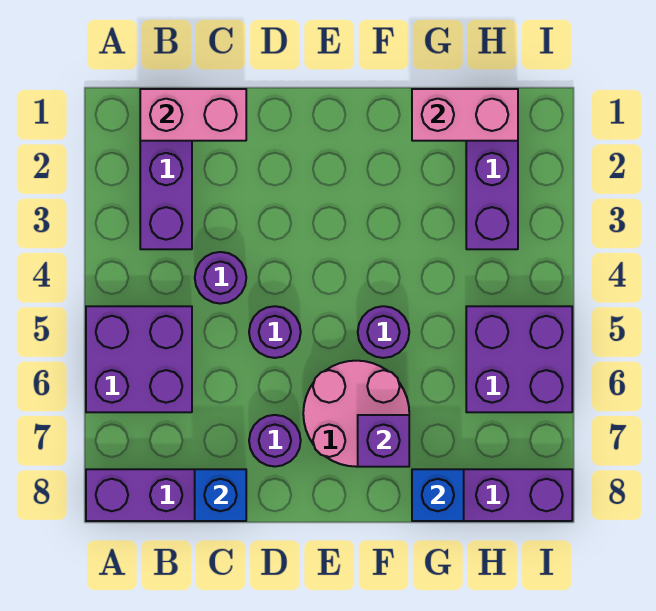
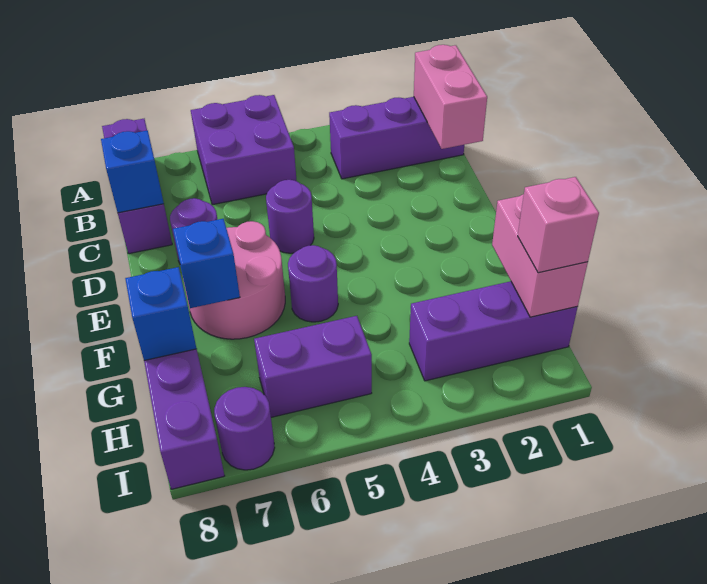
purple round brick C4 level 1 -> purple round brick I7 level 1
purple brick F7 level 2 -> blue brick F7 level 2
none -> pink brick H1 level 3
purple brick H5:I6 level 1 -> purple brick H5:H6 level 1

